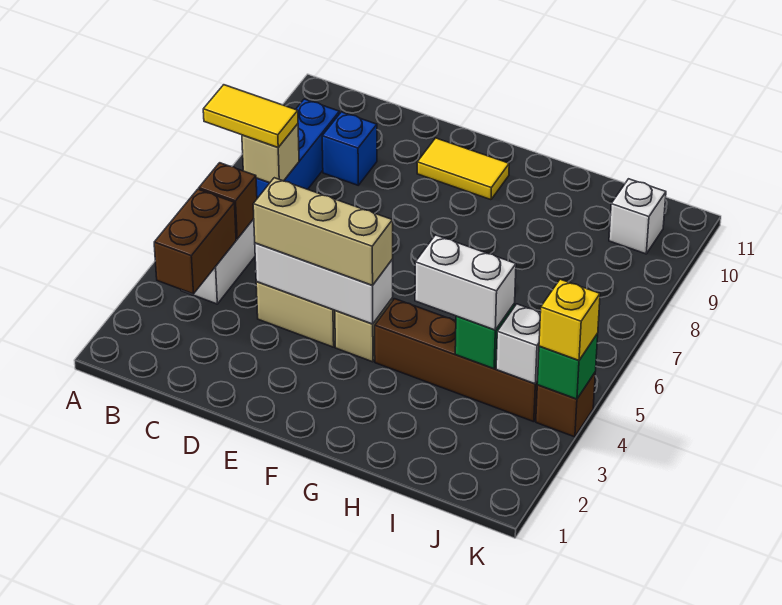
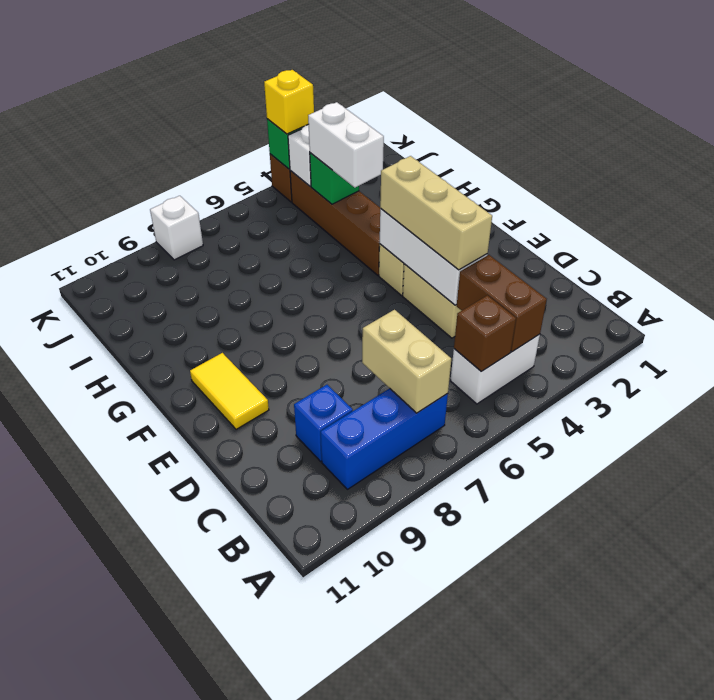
yellow tile A7:B7 level 3 -> none
brown brick B3:B4 level 2 -> brown brick B4:C4 level 2
tan brick B7 level 2 -> tan brick B7:C7 level 2
white brick J10 level 1 -> white brick K8 level 1

